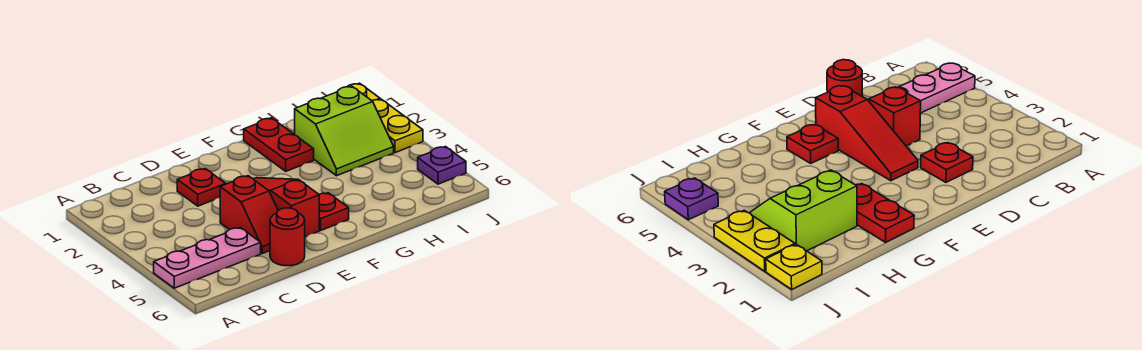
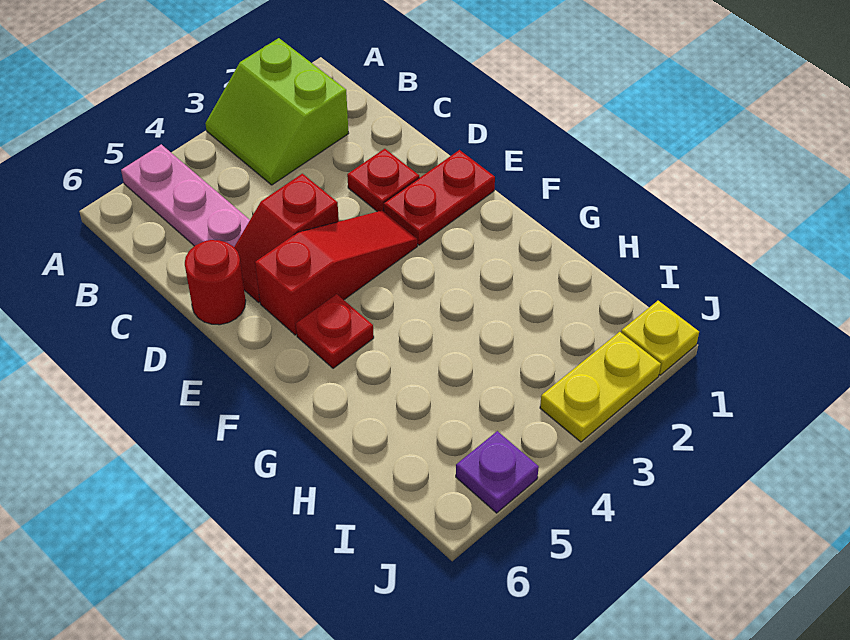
red plate G1:G2 level 1 -> red plate E1:E2 level 1
lime slope H2:I3 level 1 top 2 -> lime slope A2:B3 level 1 top 2

